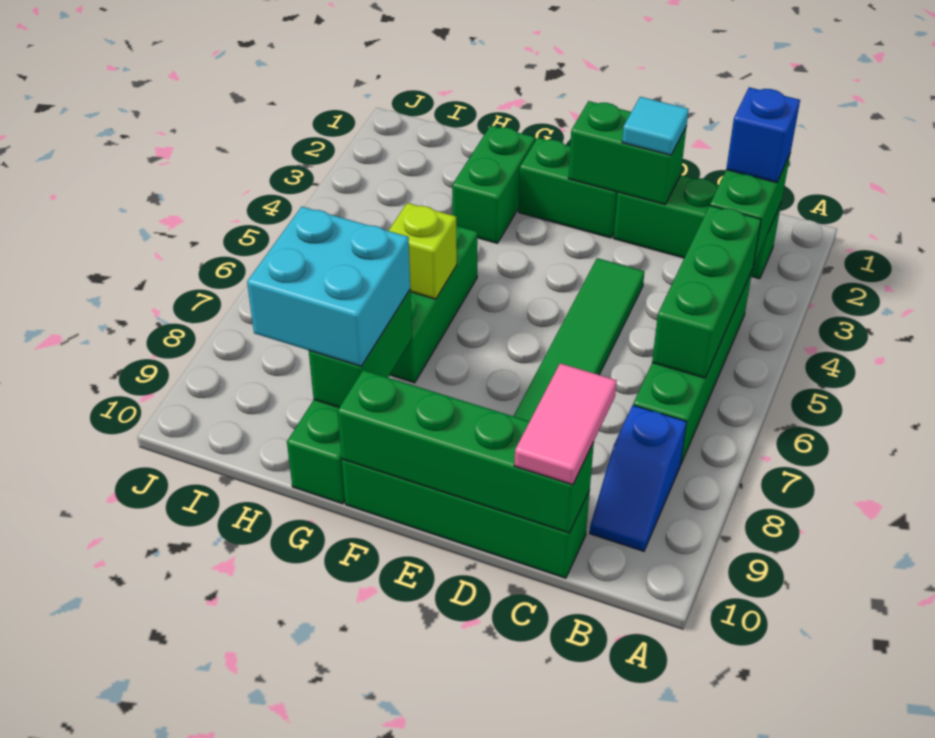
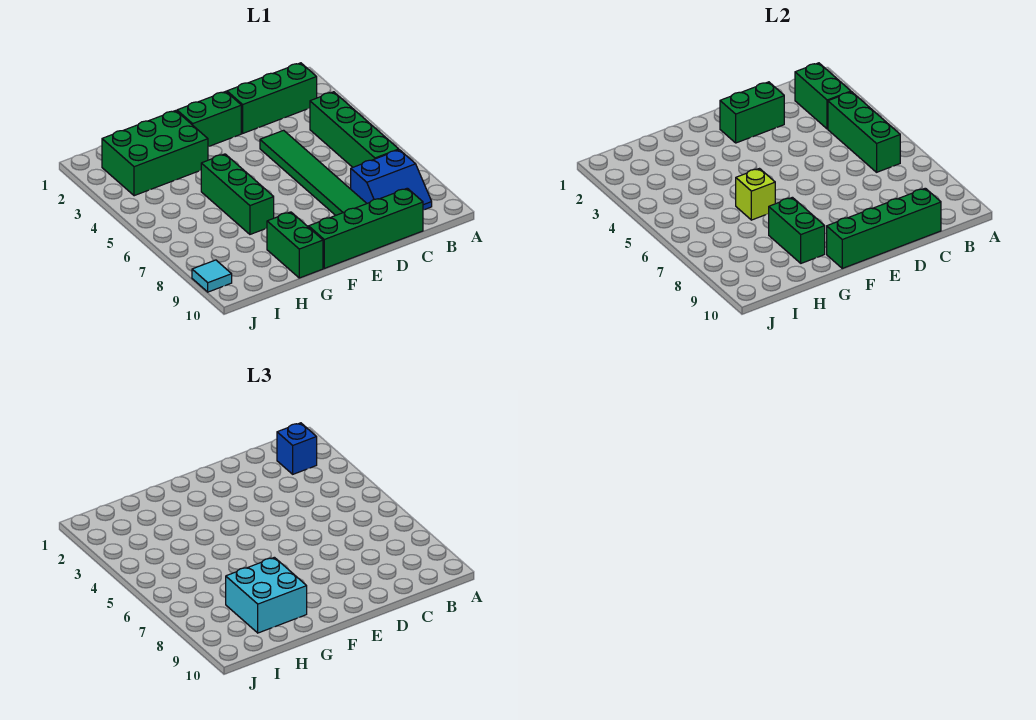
blue slope B8:B9 level 1 top 8 -> blue slope B8:C9 level 1 top 8
pink tile C9:C10 level 3 -> none
cyan tile D2 level 3 -> cyan tile J9 level 1
green brick G2:G3 level 1 -> green brick G2:I3 level 1

